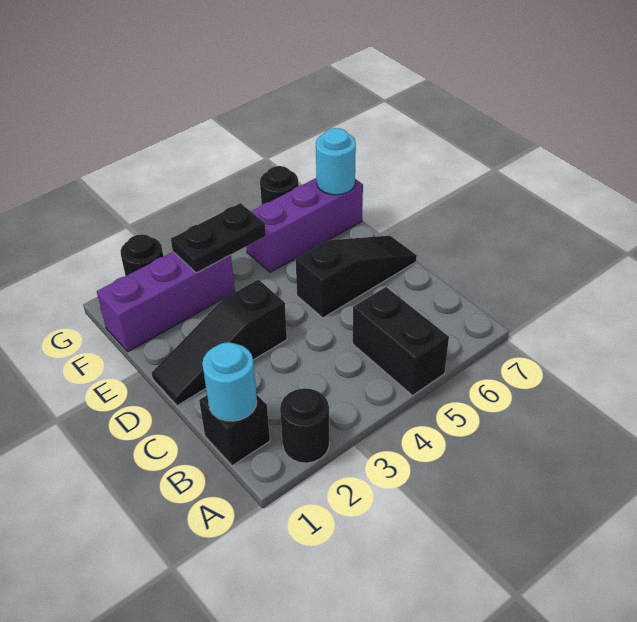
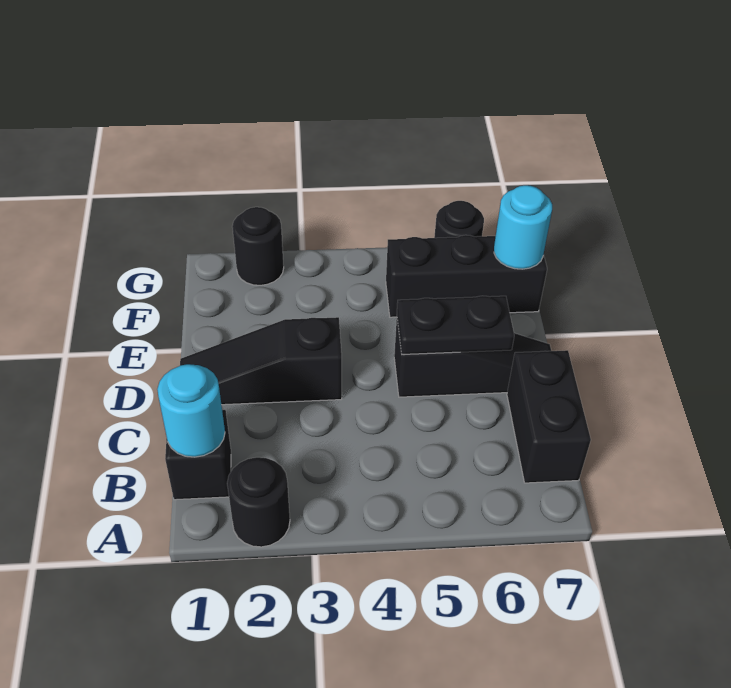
black brick A5:B5 level 1 -> black brick B7:C7 level 1
purple brick F1:F3 level 1 -> none
black plate F3:F4 level 2 -> black plate D5:D6 level 2
purple brick F5:F7 level 1 -> black brick F5:F7 level 1

